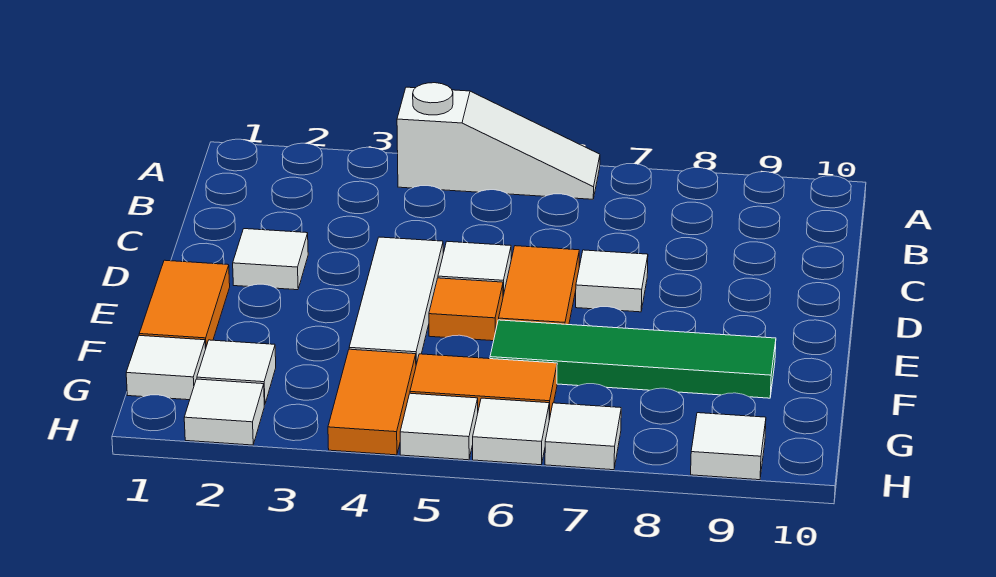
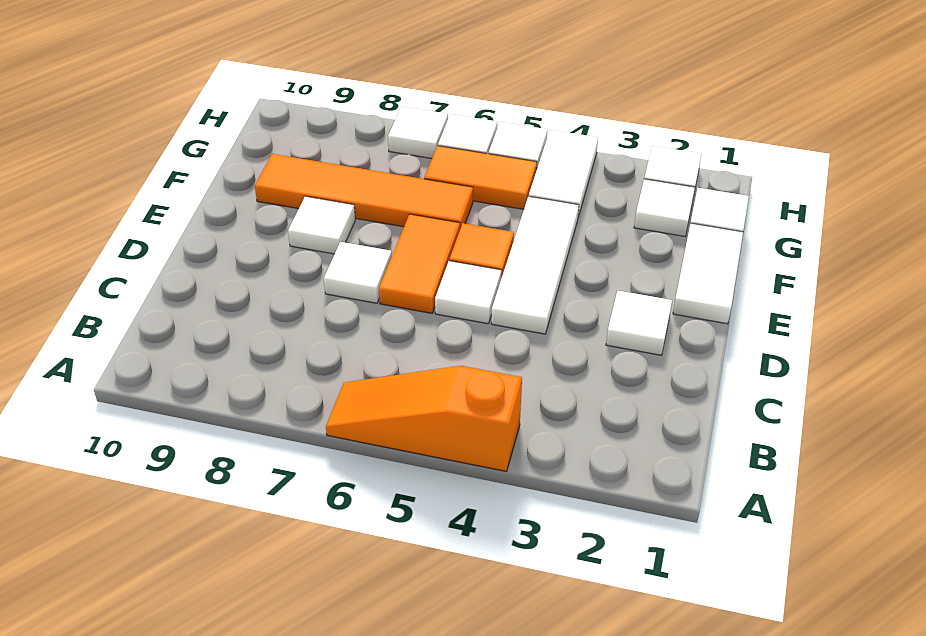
white slope A4:A6 level 1 top 4 -> orange slope A4:A6 level 1 top 4
orange tile E1:F1 level 1 -> white tile E1:F1 level 1
green tile F6:F9 level 1 -> orange tile F6:F9 level 1
orange tile G4:H4 level 1 -> white tile G4:H4 level 1
white tile H9 level 1 -> white tile E8 level 1

